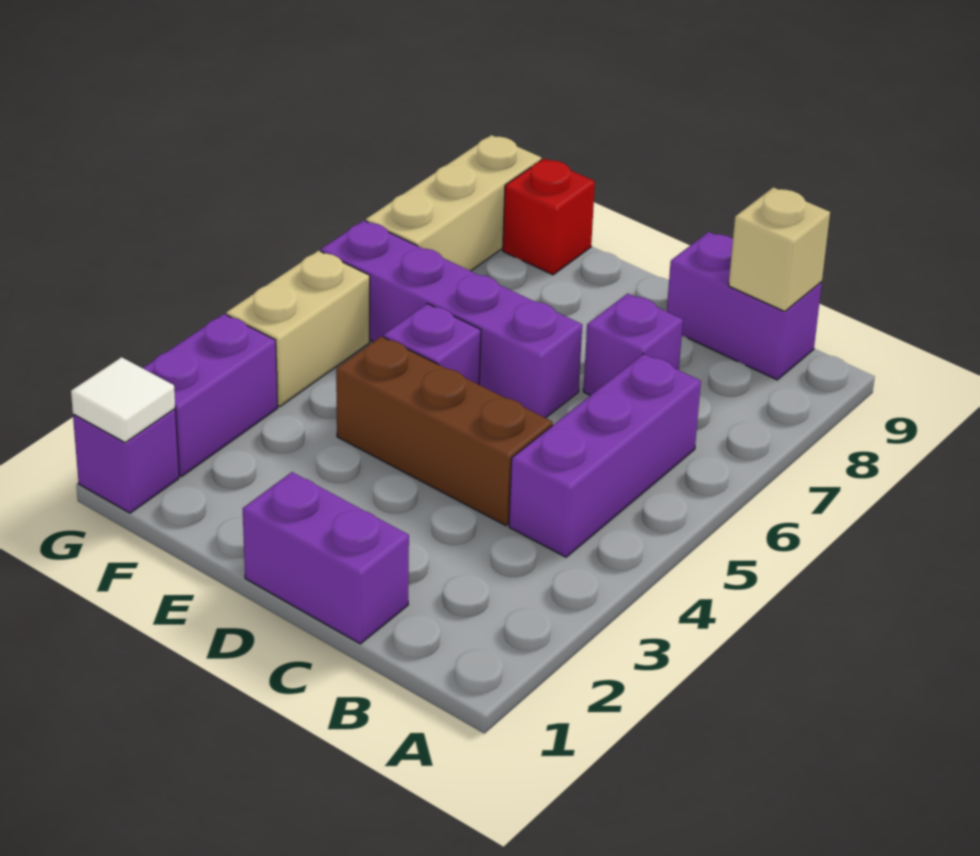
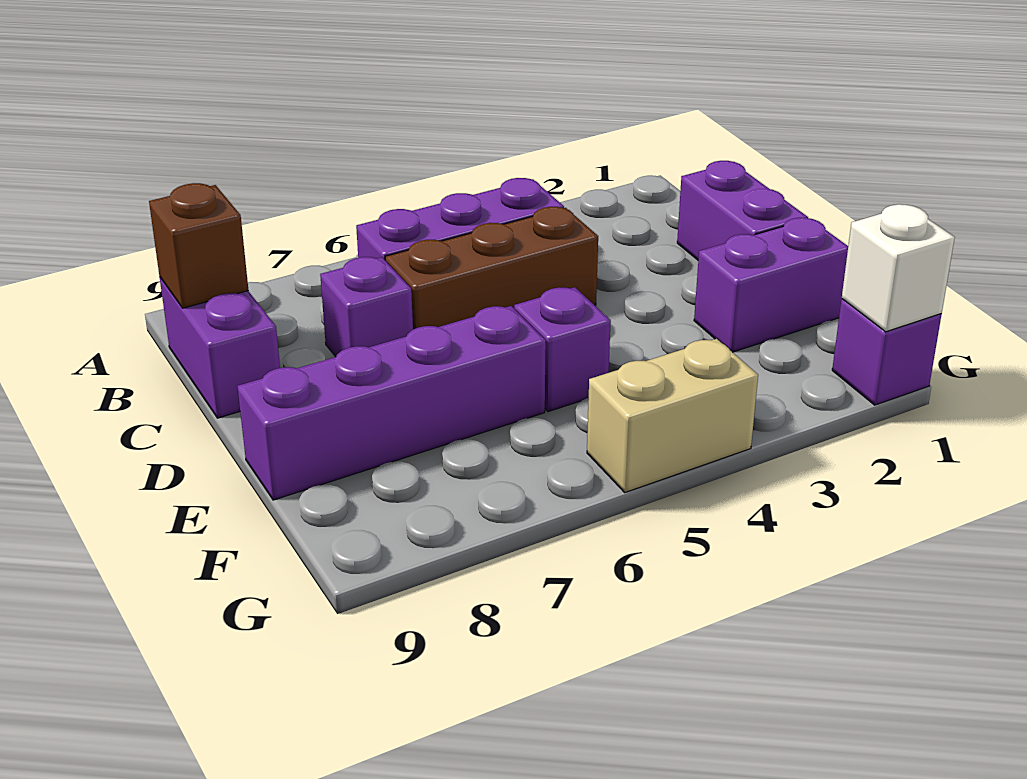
tan brick B9 level 2 -> brown brick B9 level 2
brown brick C4:E4 level 1 -> brown brick C4:C6 level 1
purple brick D6:G6 level 1 -> purple brick E6:E9 level 1
red brick F9 level 1 -> none
white tile G1 level 2 -> white brick G1 level 2
purple brick G2:G3 level 1 -> purple brick E1:E2 level 1
tan brick G7:G9 level 1 -> none

